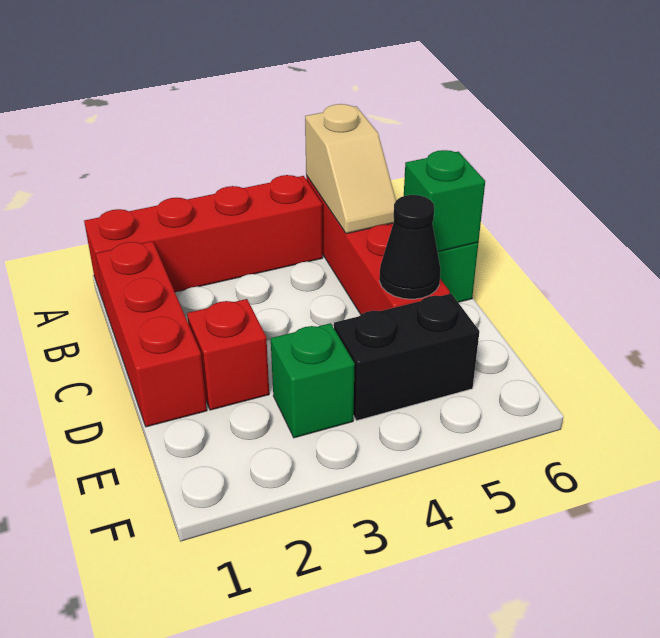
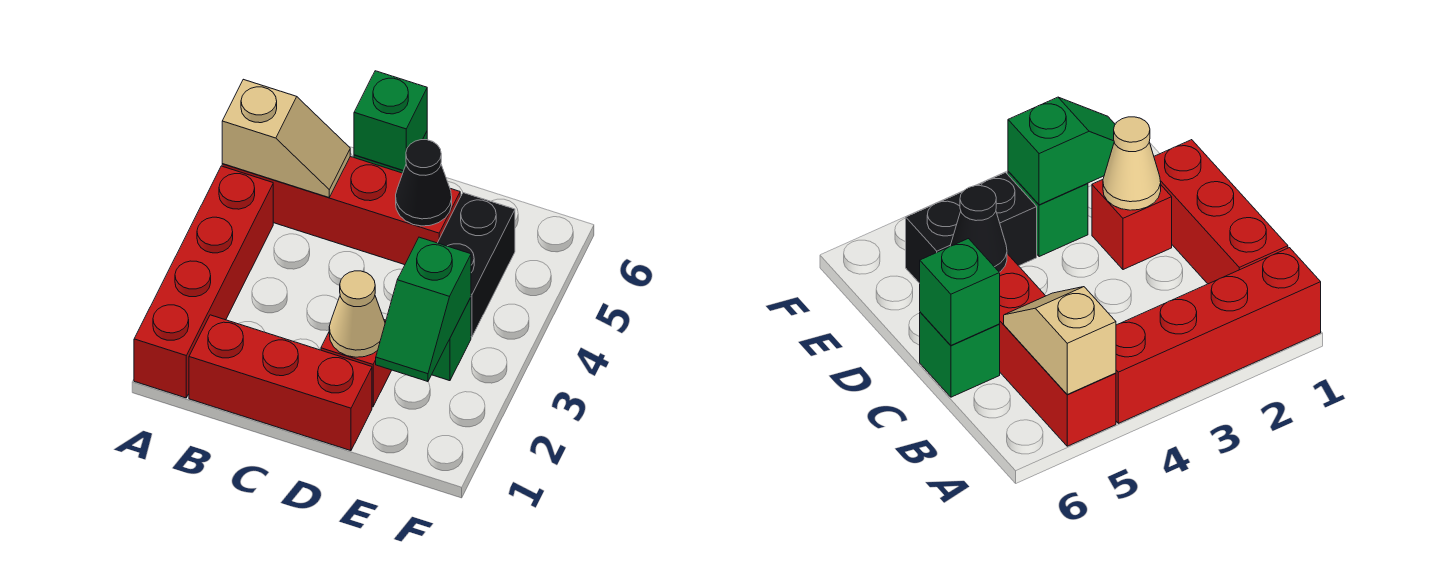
none -> tan cone D2 level 2
none -> green slope E2:E3 level 2 top 3

